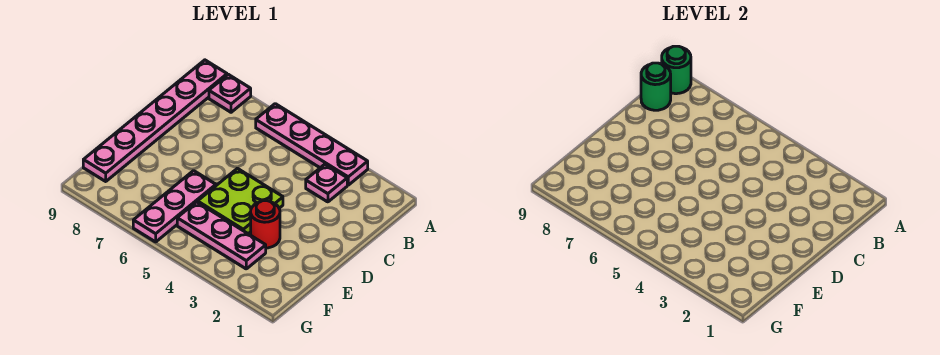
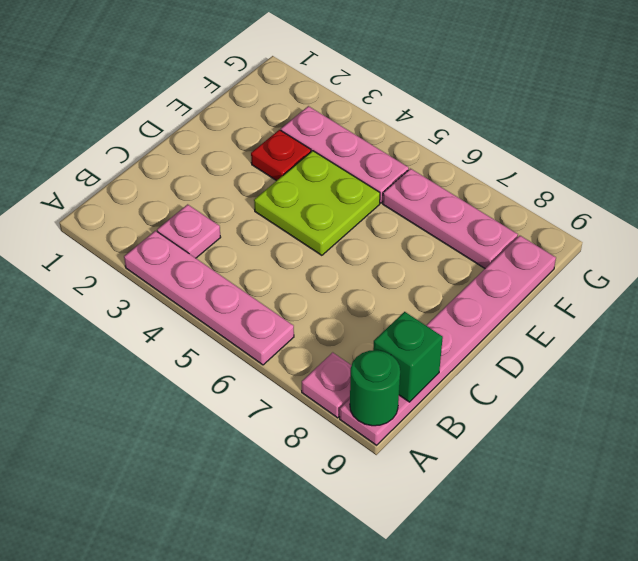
green round brick B9 level 2 -> green brick B9 level 2
red round brick E3 level 1 -> red plate E3 level 1
pink plate E6:G6 level 1 -> pink plate F6:F8 level 1

